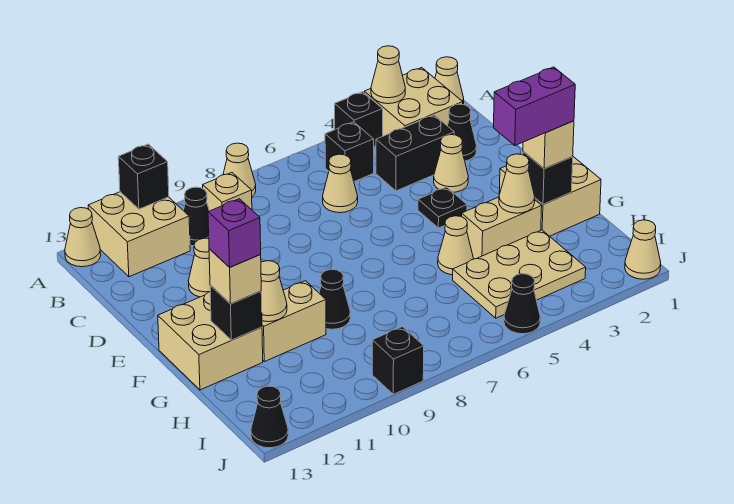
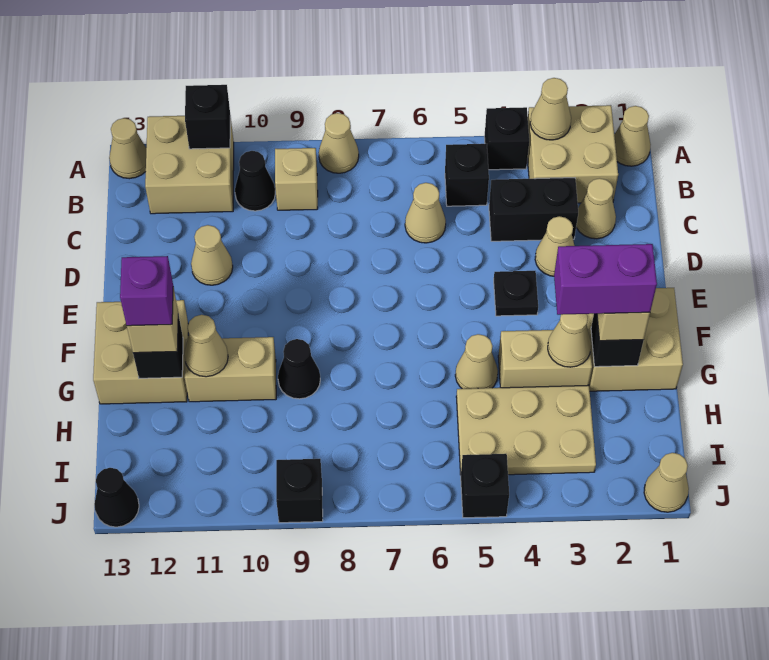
black cone C2 level 1 -> tan cone C2 level 1
black cone J5 level 1 -> black brick J5 level 1

